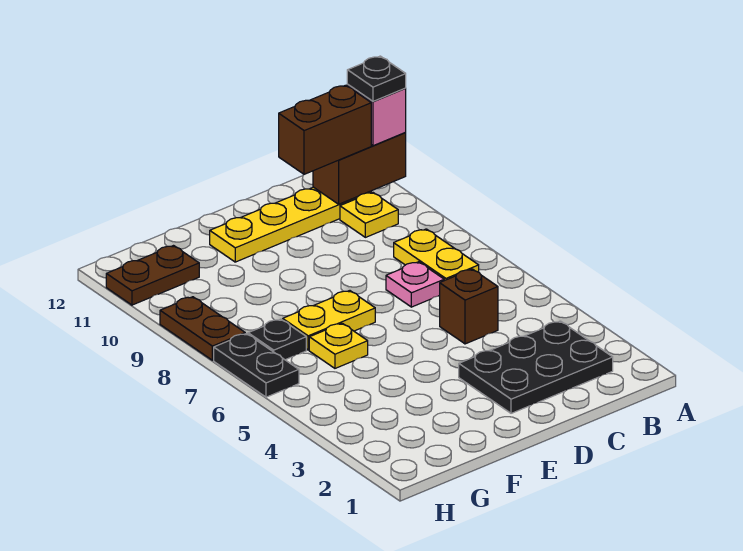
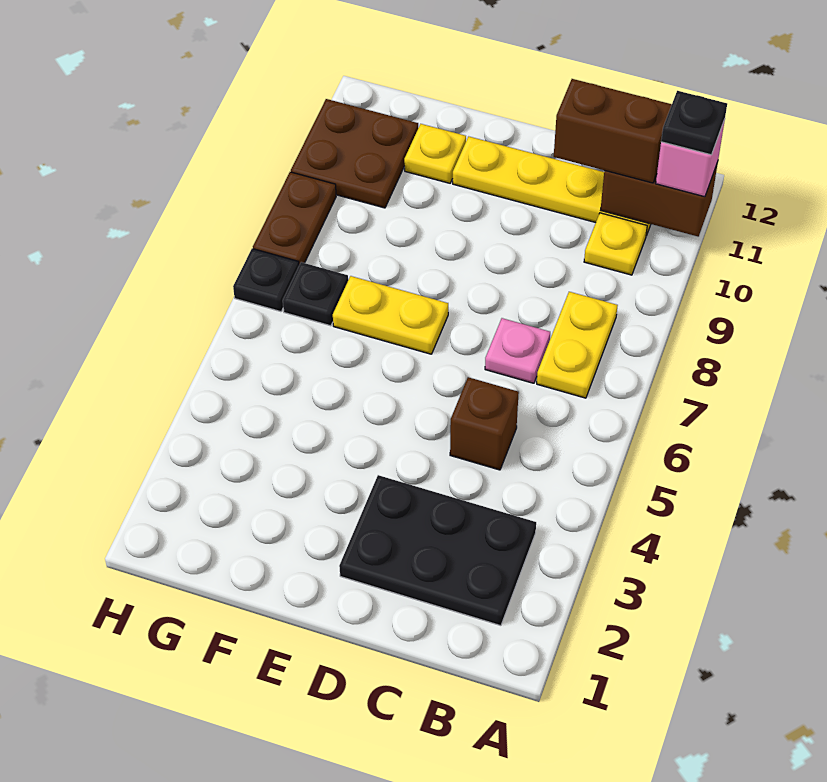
yellow plate F6 level 1 -> yellow plate F11 level 1
brown plate G11:H11 level 1 -> brown plate G10:H11 level 1
black plate H6:H7 level 1 -> black plate H7 level 1

